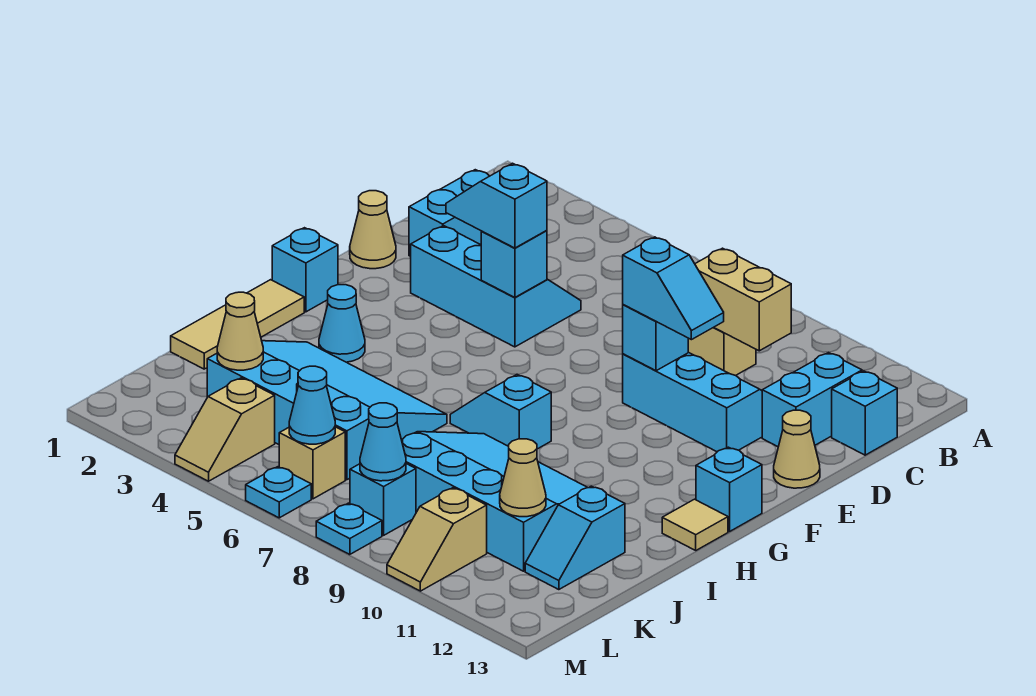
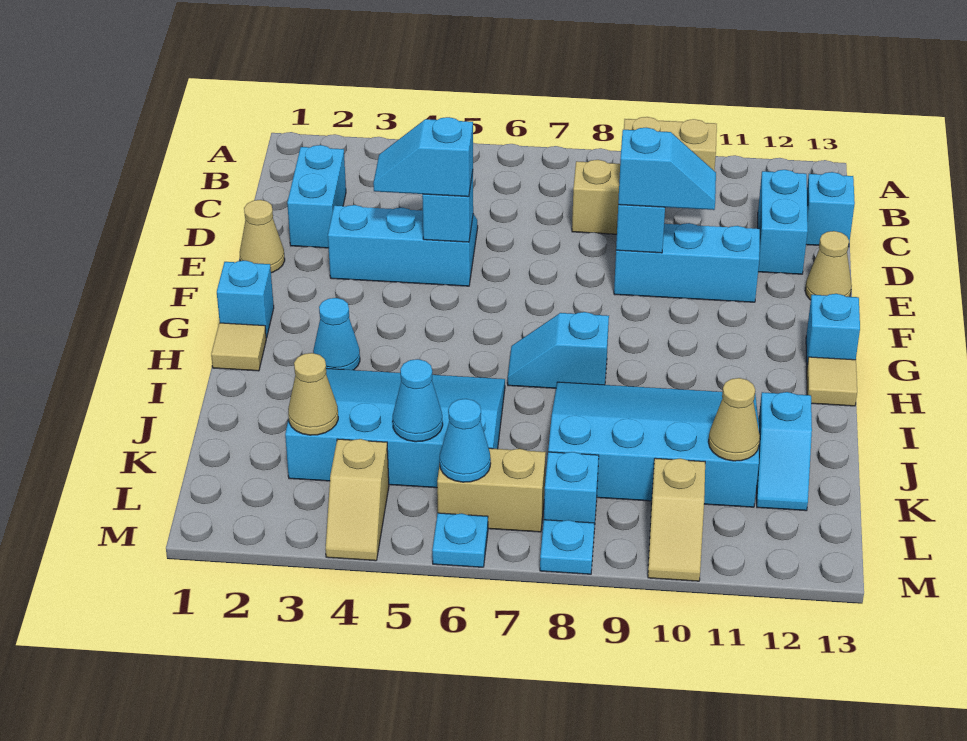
tan tile H1:J1 level 1 -> tan tile H1 level 1
tan brick L6 level 1 -> tan brick L6:L7 level 1
cyan cone L8 level 2 -> cyan cone K5 level 2

